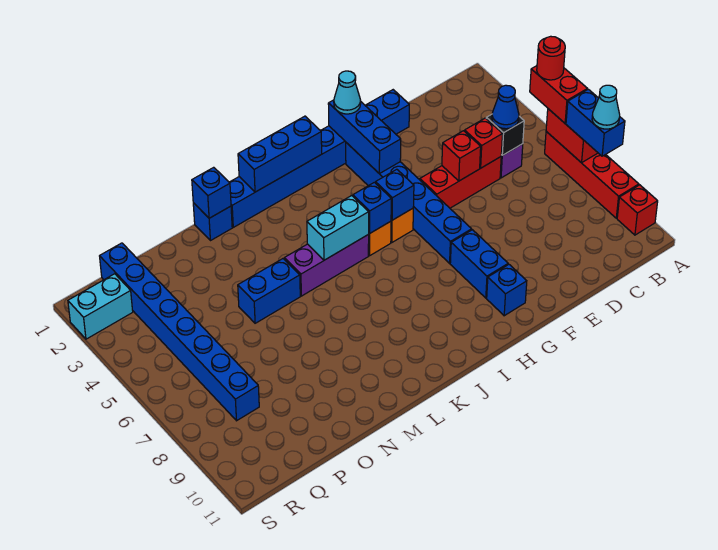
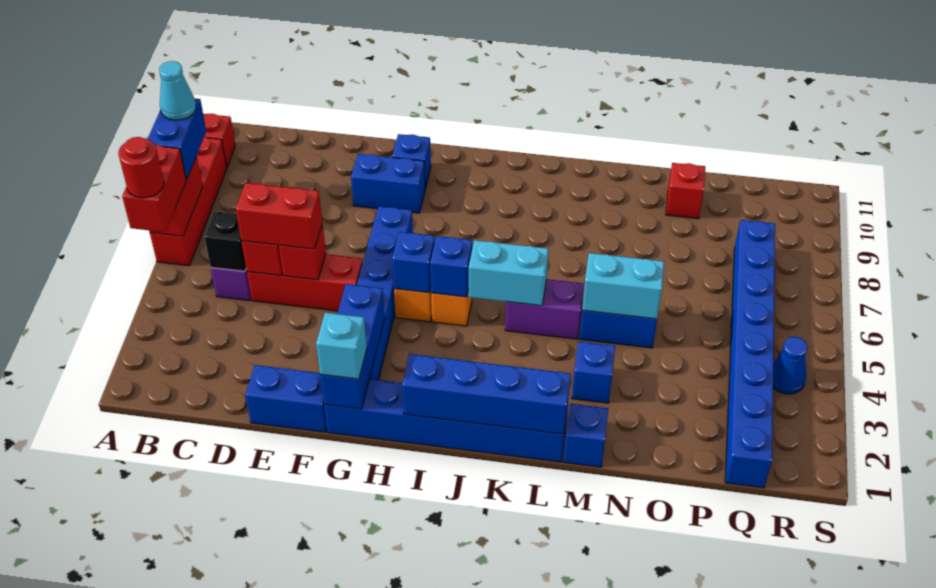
blue cone C5 level 3 -> blue cone R4 level 1
none -> red brick D5:E5 level 3
cyan cone G1 level 3 -> cyan brick G1 level 3
blue brick G8:G9 level 1 -> blue brick F9:G9 level 1
blue brick I1:K1 level 2 -> blue brick I1:L1 level 2
purple brick J5:L5 level 1 -> purple brick K5:L5 level 1
blue brick M1 level 2 -> blue brick M3 level 1
none -> red brick O10 level 1
cyan brick R2:S2 level 1 -> cyan brick M5:N5 level 2

